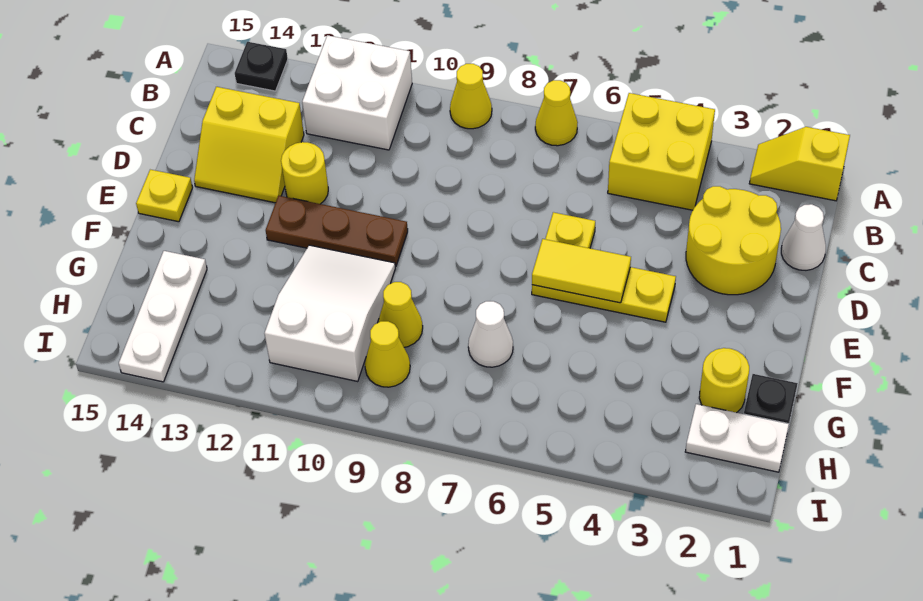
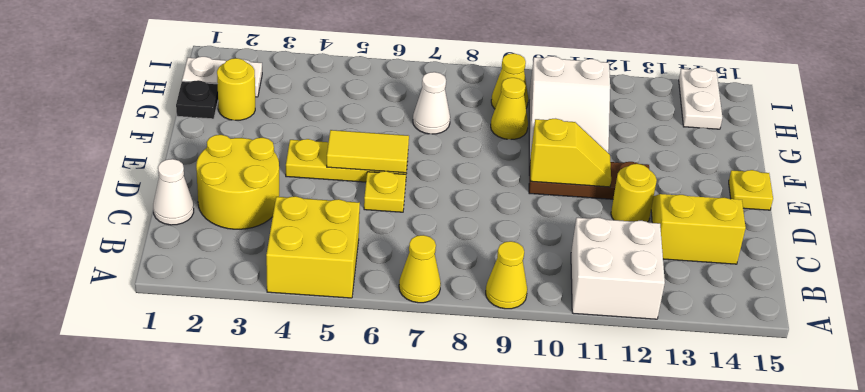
yellow slope A1:A2 level 1 top 1 -> yellow slope E10:E11 level 2 top 10
black plate A14 level 1 -> none
white plate G14:I14 level 1 -> white plate H14:I14 level 1

